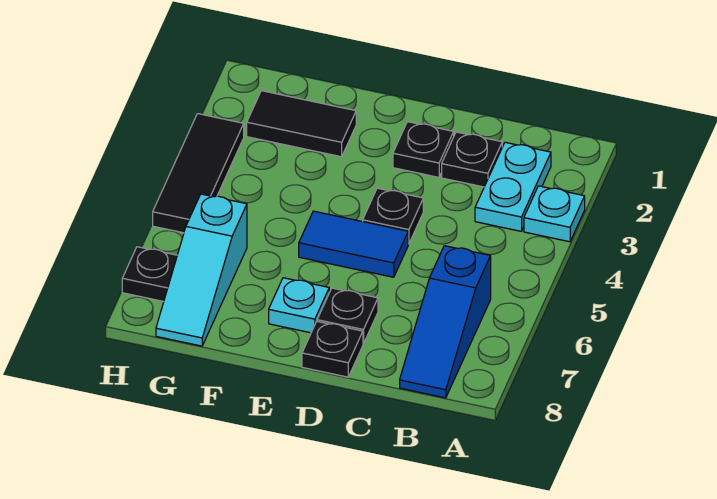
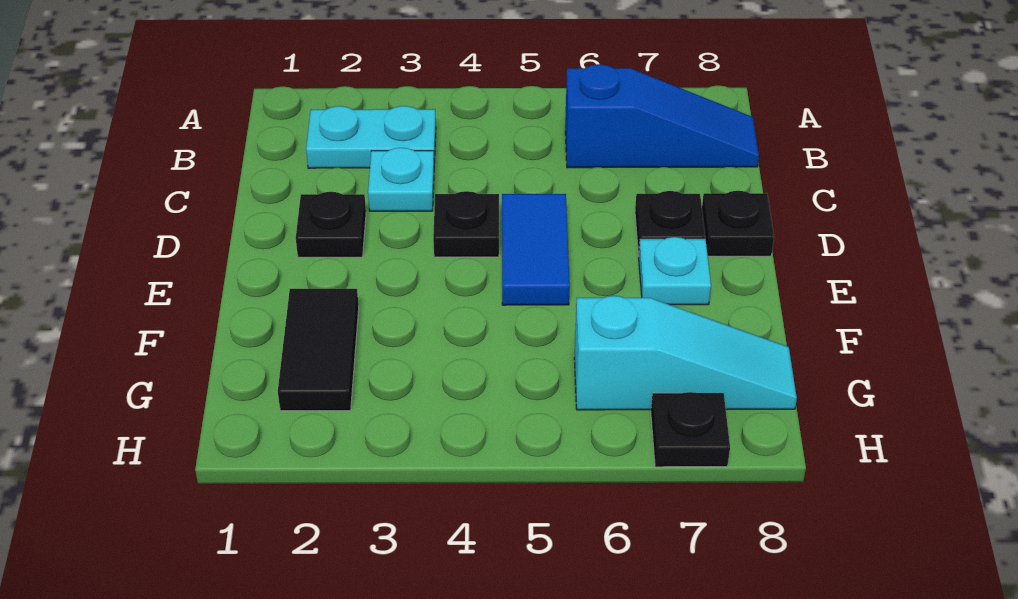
cyan plate A3 level 1 -> cyan plate C3 level 1
black plate C2 level 1 -> none
black tile H3:H5 level 1 -> none

